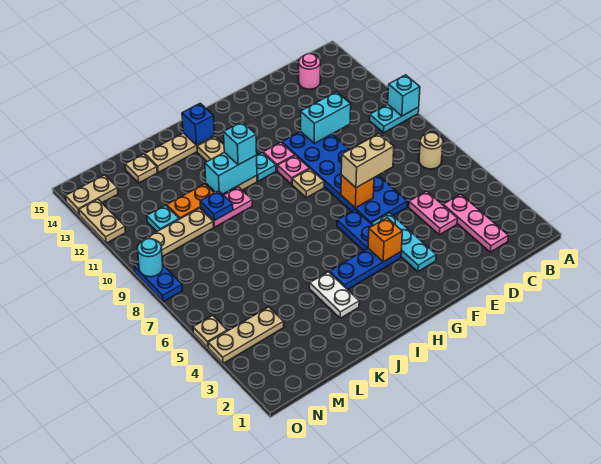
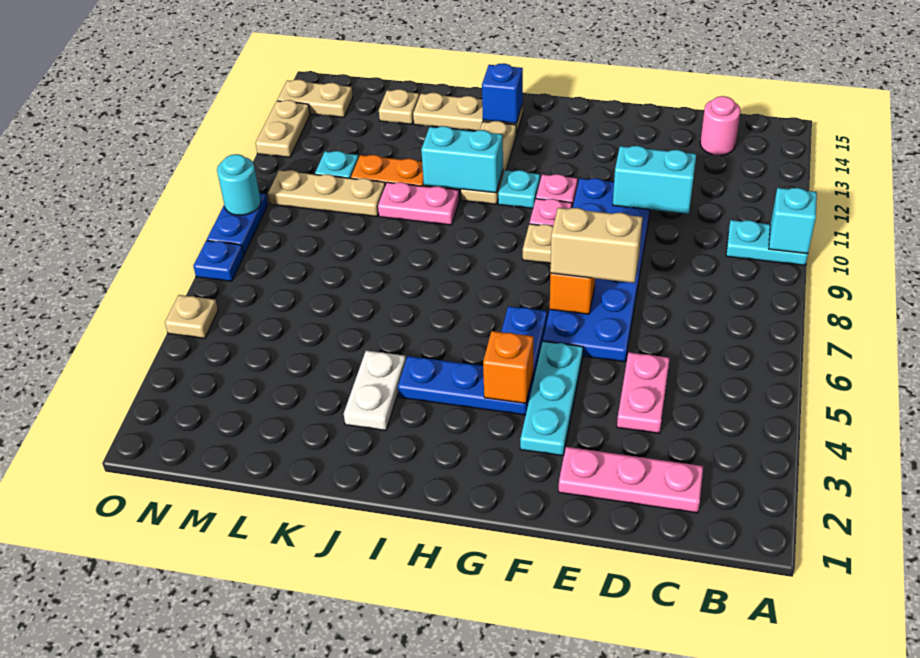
tan round brick B7 level 1 -> none
pink plate C2:C4 level 1 -> pink plate C2:E2 level 1
cyan brick I11 level 3 -> none
blue plate K10 level 2 -> blue plate O7 level 1
tan plate M4:O4 level 1 -> none

